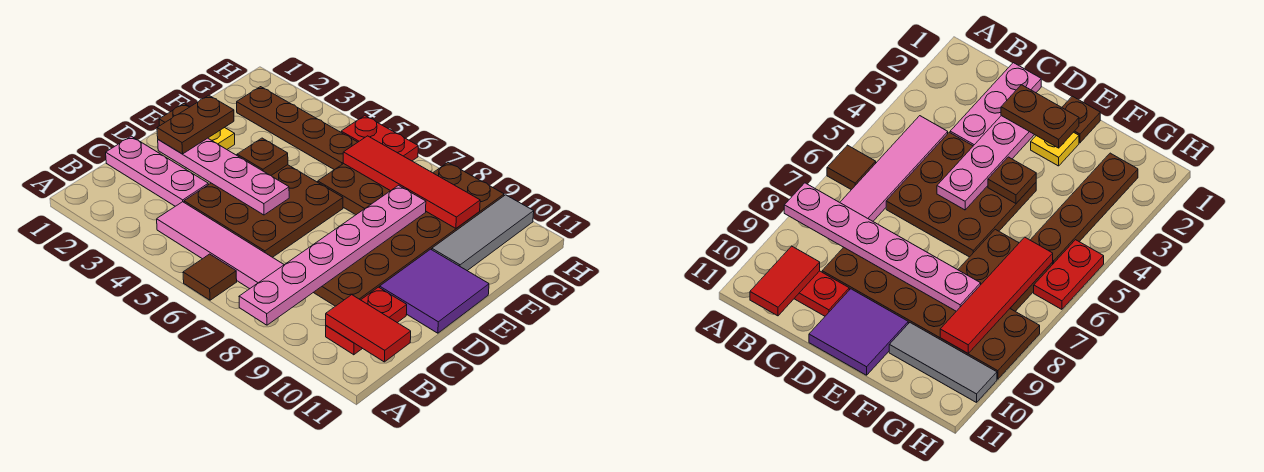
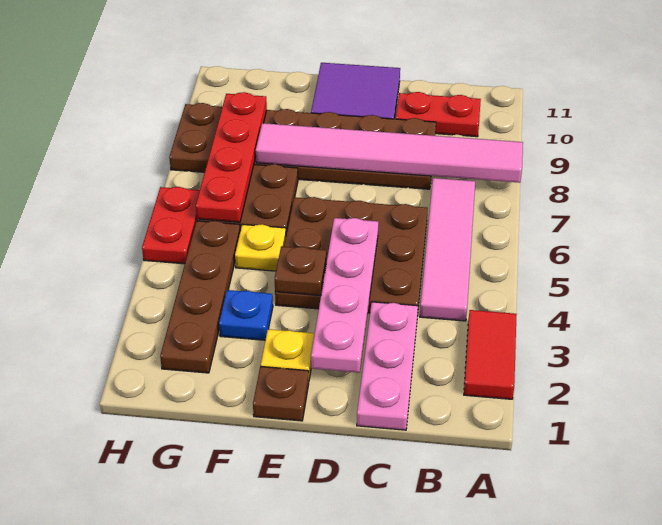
brown tile A6 level 1 -> none
pink plate A8:F8 level 2 -> pink tile A8:F8 level 2
red tile B10:B11 level 2 -> red tile A2:A3 level 1
brown plate D2:E2 level 3 -> none
none -> blue plate F3 level 1
none -> yellow plate F5 level 1
grey tile F10:H10 level 1 -> none
red tile G6:G9 level 2 -> red plate G6:G9 level 2

